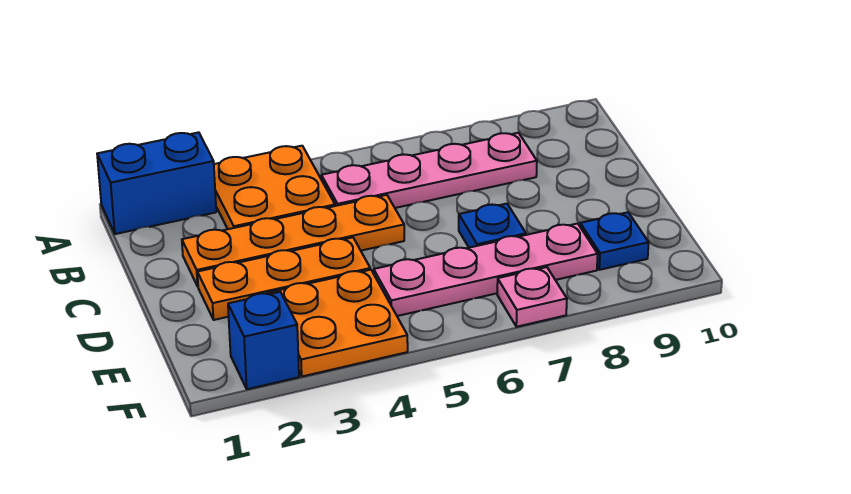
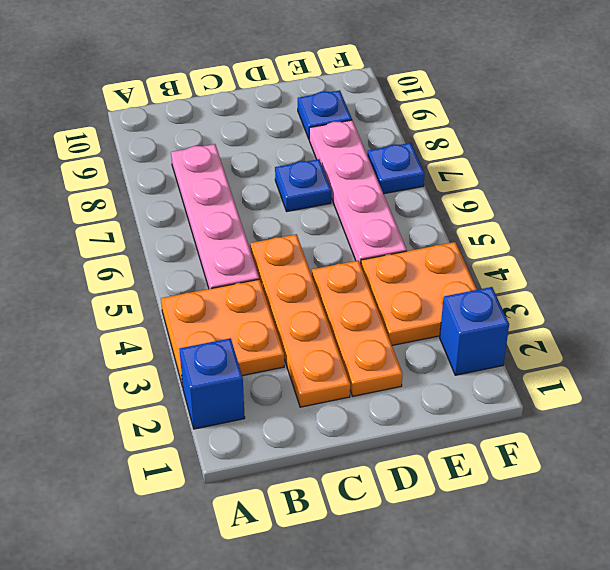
blue brick A1:A2 level 1 -> blue brick A2 level 1
pink plate F7 level 1 -> blue plate F7 level 1

